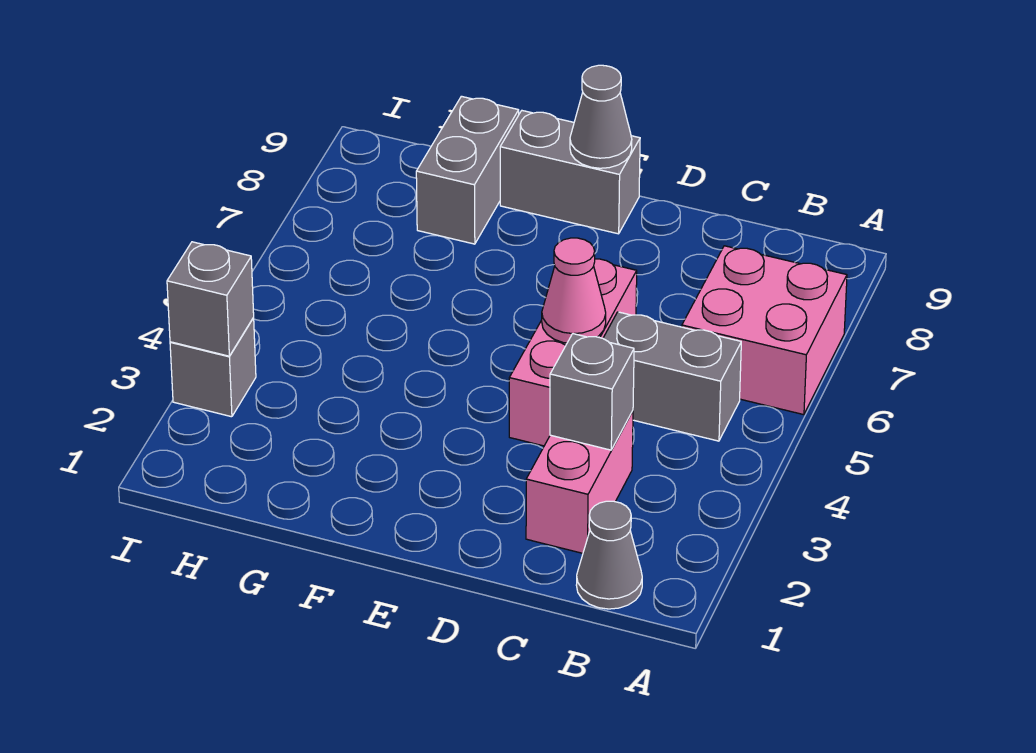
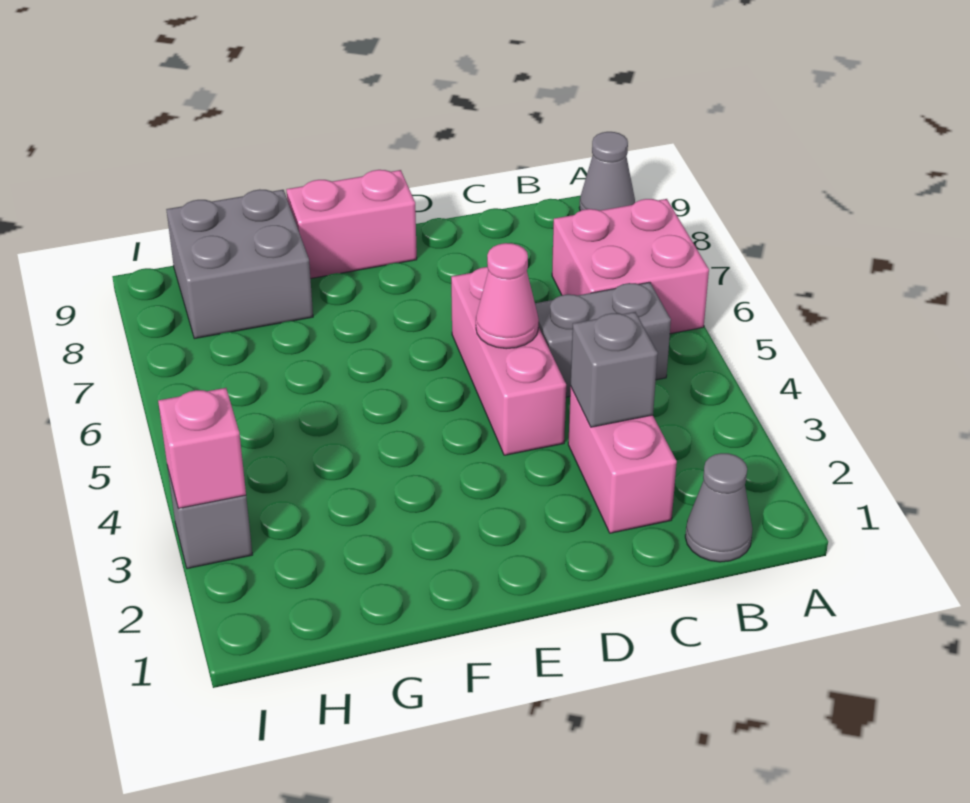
grey brick E9:F9 level 1 -> pink brick E9:F9 level 1
grey cone E9 level 2 -> grey cone A9 level 1
grey brick G8:G9 level 1 -> grey brick G8:H9 level 1
grey brick I3 level 2 -> pink brick I3 level 2

